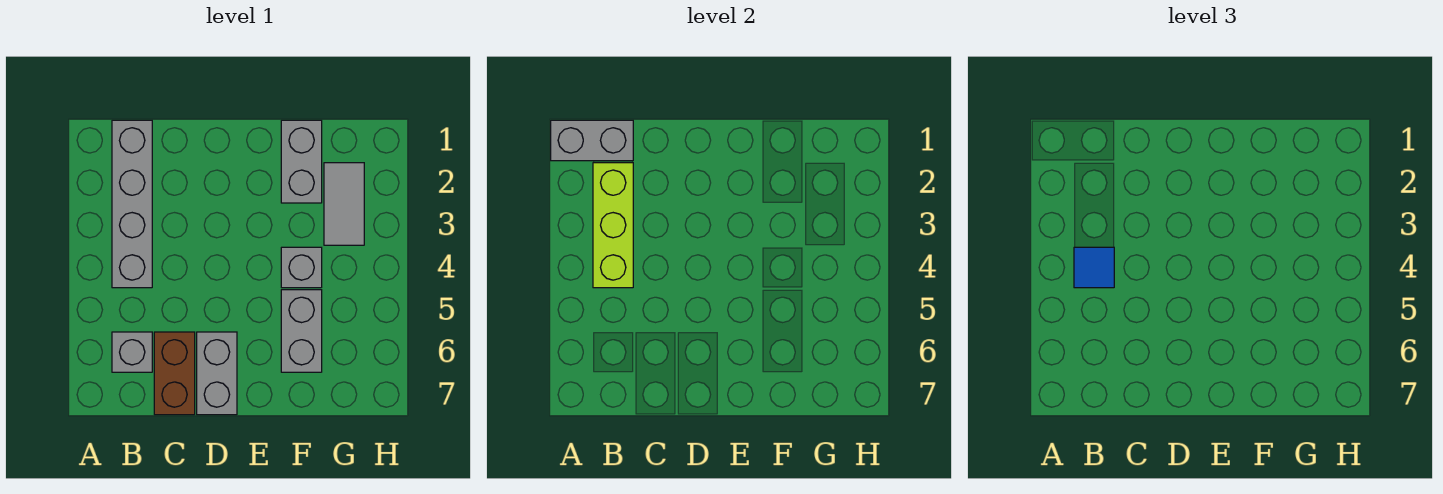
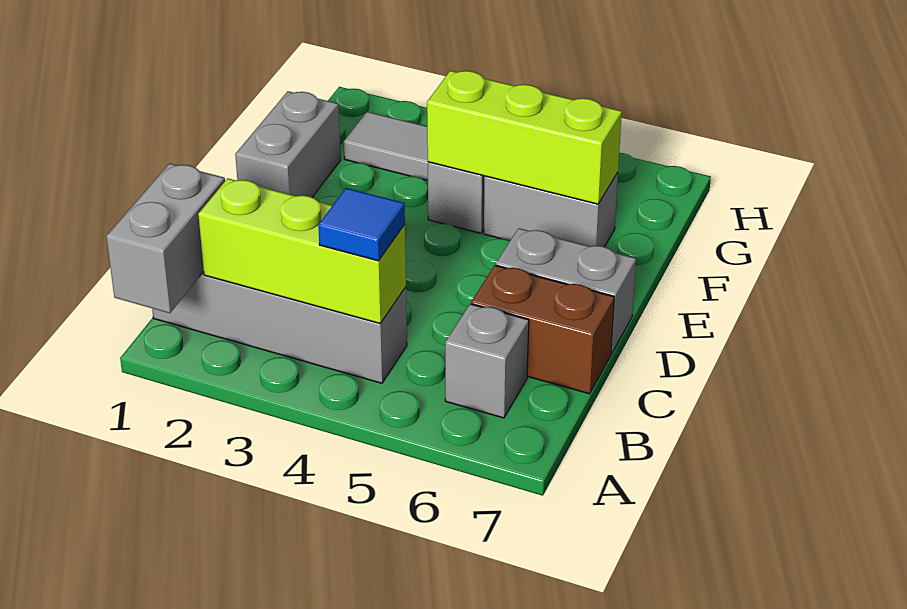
grey brick F1:F2 level 1 -> grey brick E1:F1 level 1
none -> lime brick F4:F6 level 2

